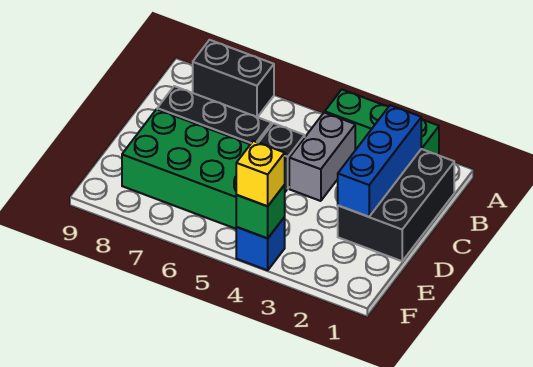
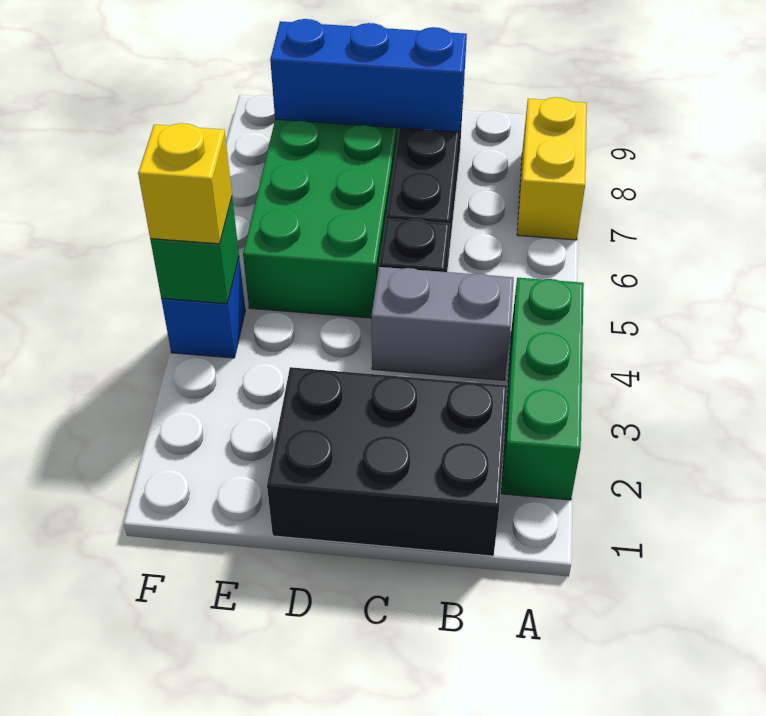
black brick A7:A8 level 1 -> yellow brick A7:A8 level 1
blue brick B2:D2 level 2 -> blue brick C8:E8 level 2

